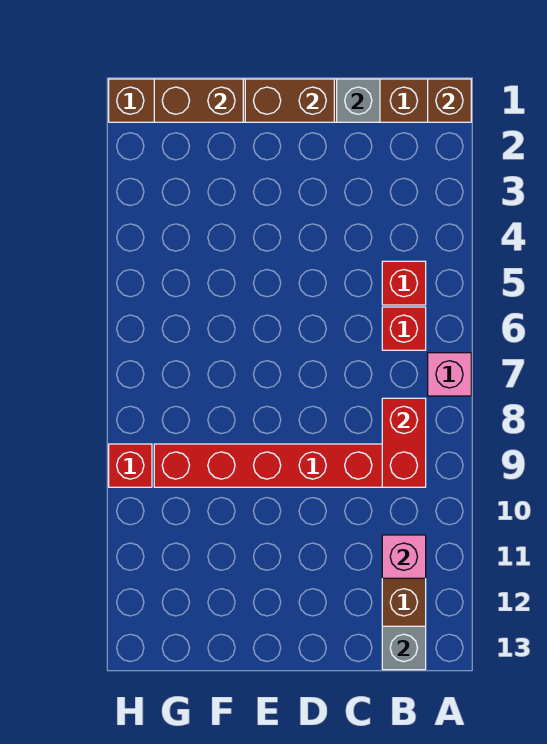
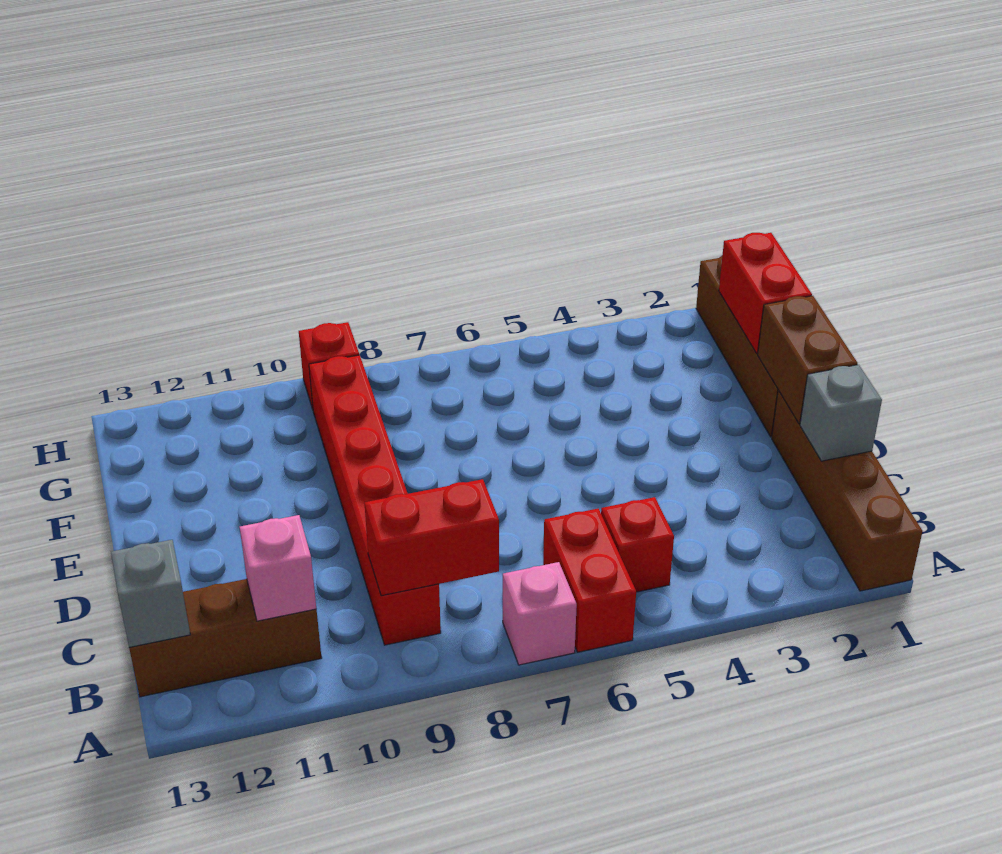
brown brick A1 level 2 -> none
red brick B6 level 1 -> red brick A6:B6 level 1
brown brick F1:G1 level 2 -> red brick F1:G1 level 2

